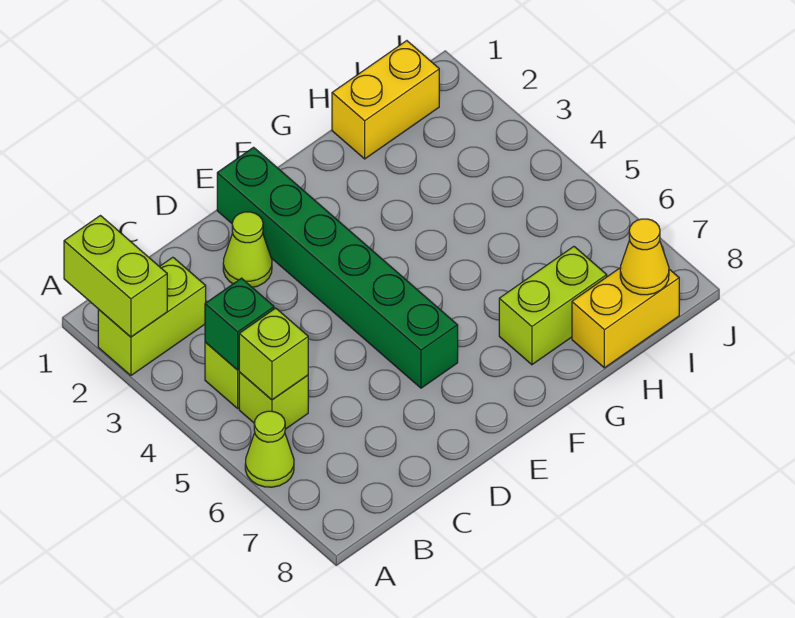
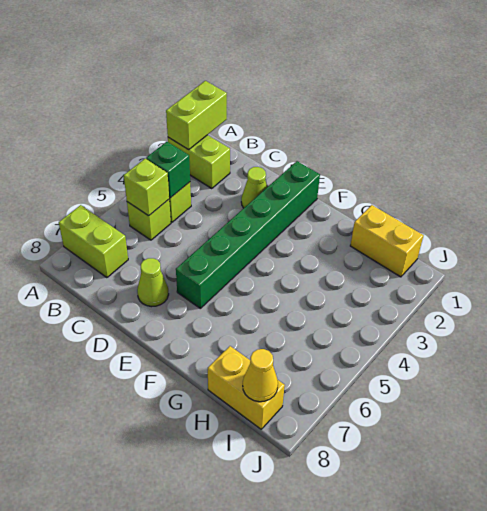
lime cone A6 level 1 -> lime cone D7 level 1
lime brick G7:H7 level 1 -> lime brick A7:B7 level 1

